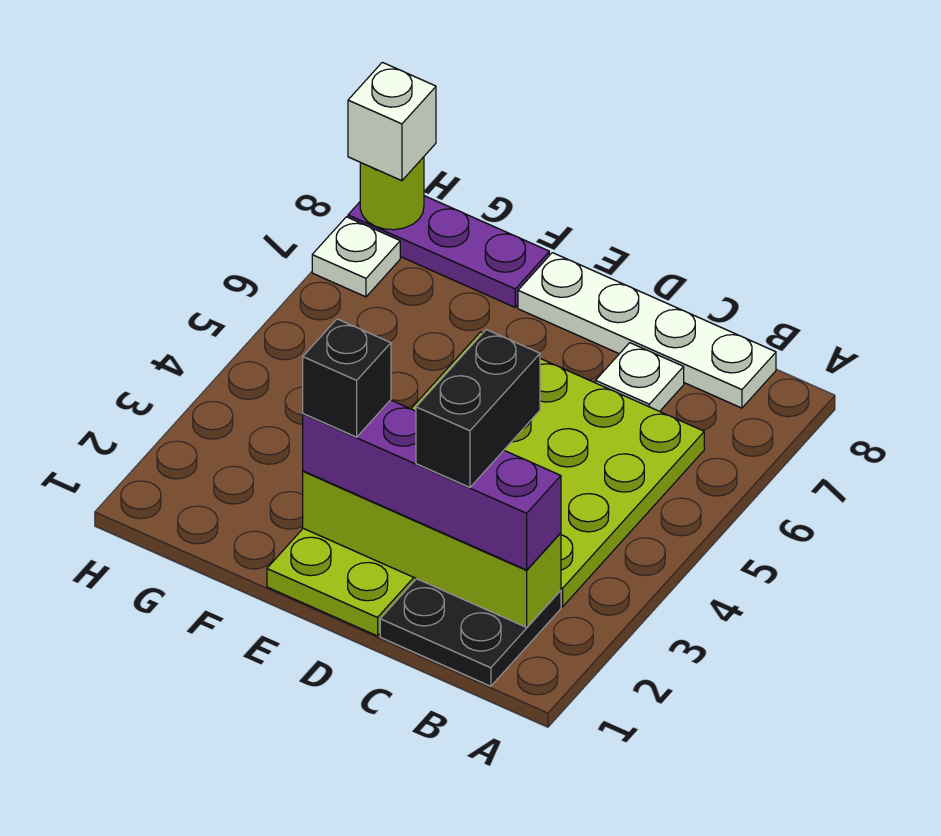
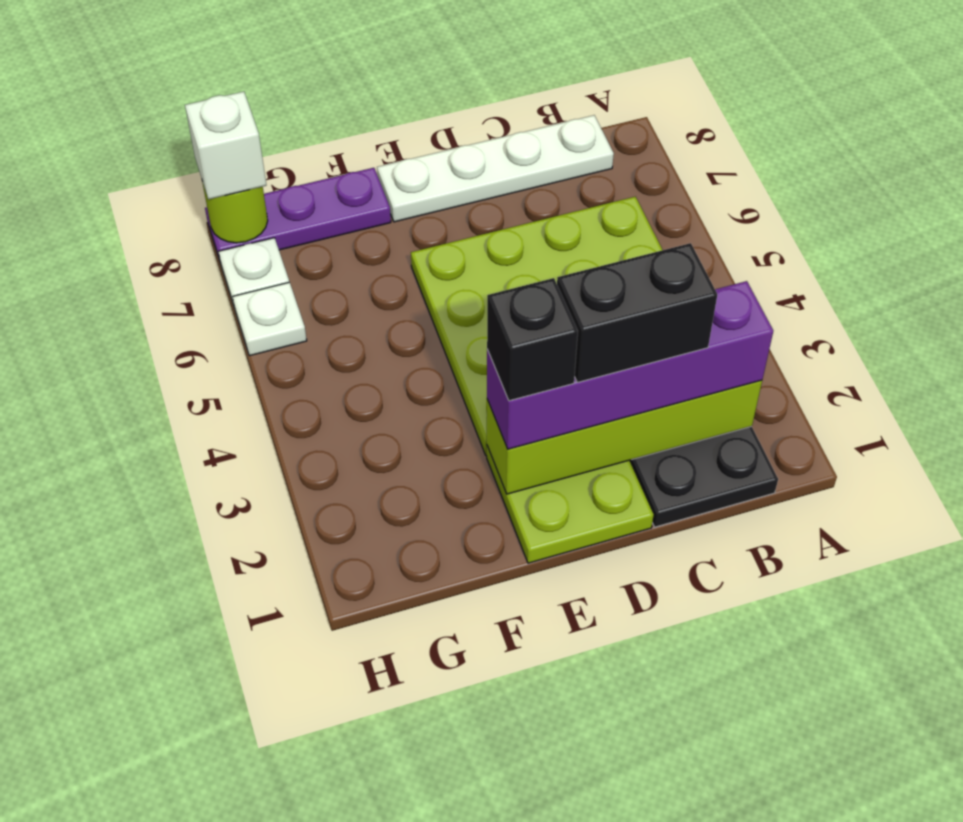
black brick C2:C3 level 4 -> black brick C2:D2 level 4
white plate C7 level 1 -> white plate H6 level 1

